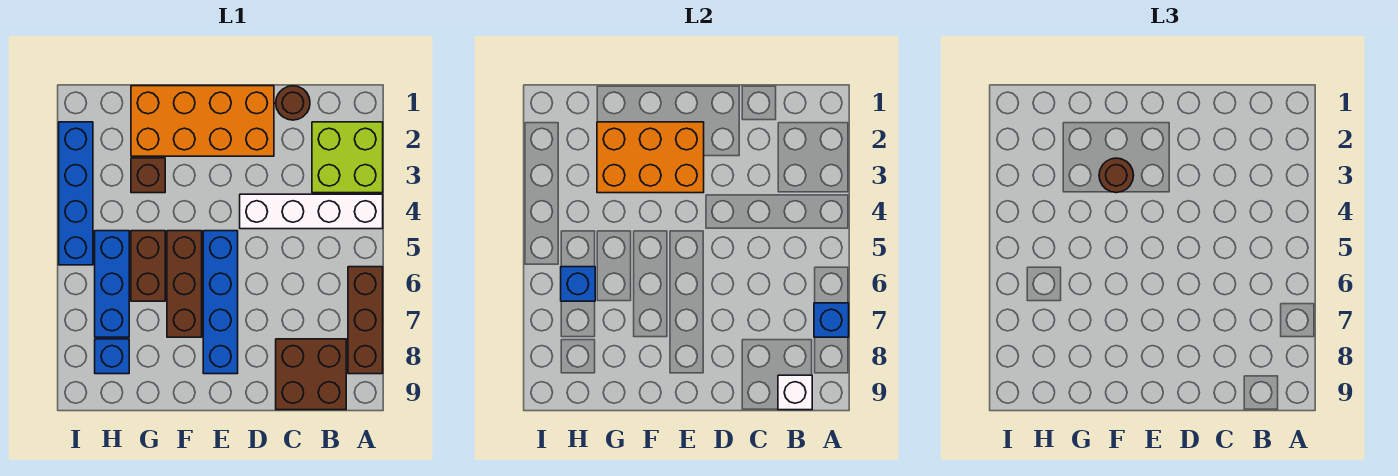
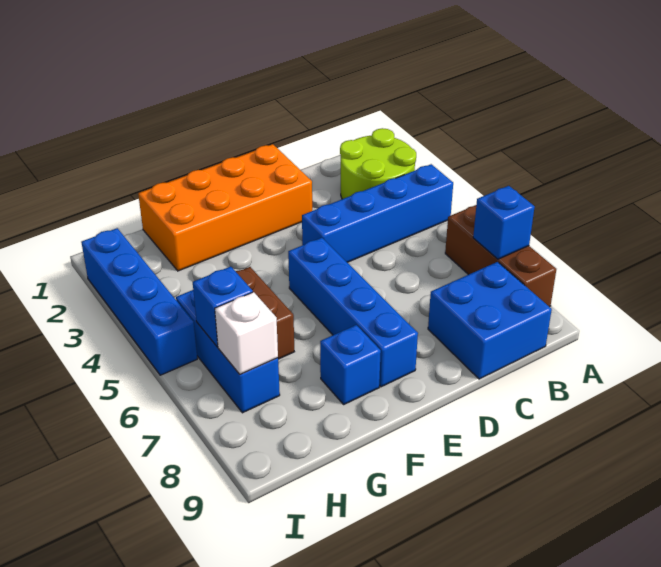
lime brick A2:B3 level 1 -> lime round brick A2:B3 level 1
white brick A4:D4 level 1 -> blue brick A4:D4 level 1
brown brick B8:C9 level 1 -> blue brick B8:C9 level 1
white brick B9 level 2 -> white brick H7 level 2
brown round brick C1 level 1 -> none
orange brick E2:G3 level 2 -> none
brown round brick F3 level 3 -> none
brown brick F5:F7 level 1 -> none
brown brick G3 level 1 -> none
blue brick H8 level 1 -> blue brick F8 level 1

